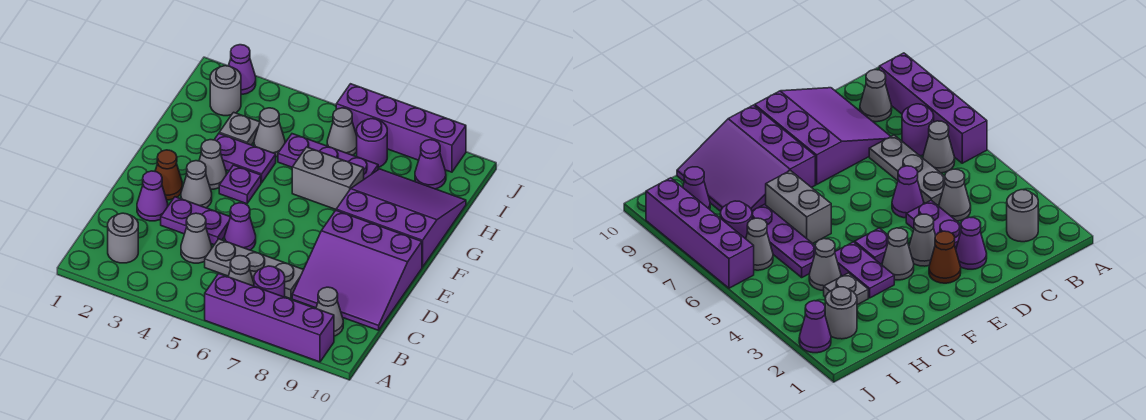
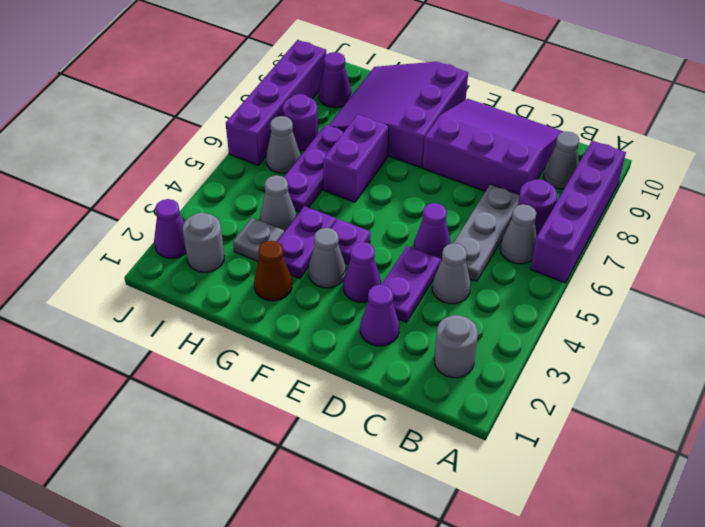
purple slope C8:E10 level 1 top E -> purple slope C8:E10 level 1 top 8
brown cone E2 level 1 -> brown cone G2 level 1
grey cone E3 level 1 -> purple cone E3 level 1
grey brick G6:G7 level 1 -> purple brick G6:G7 level 1

